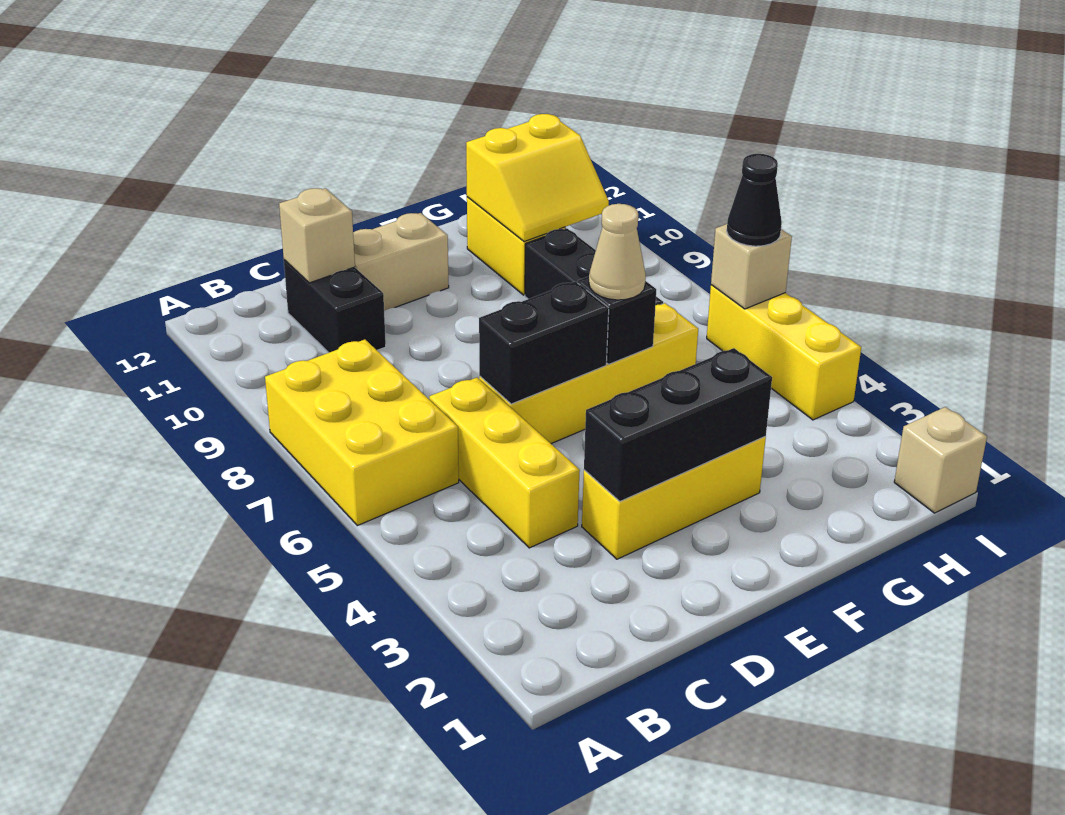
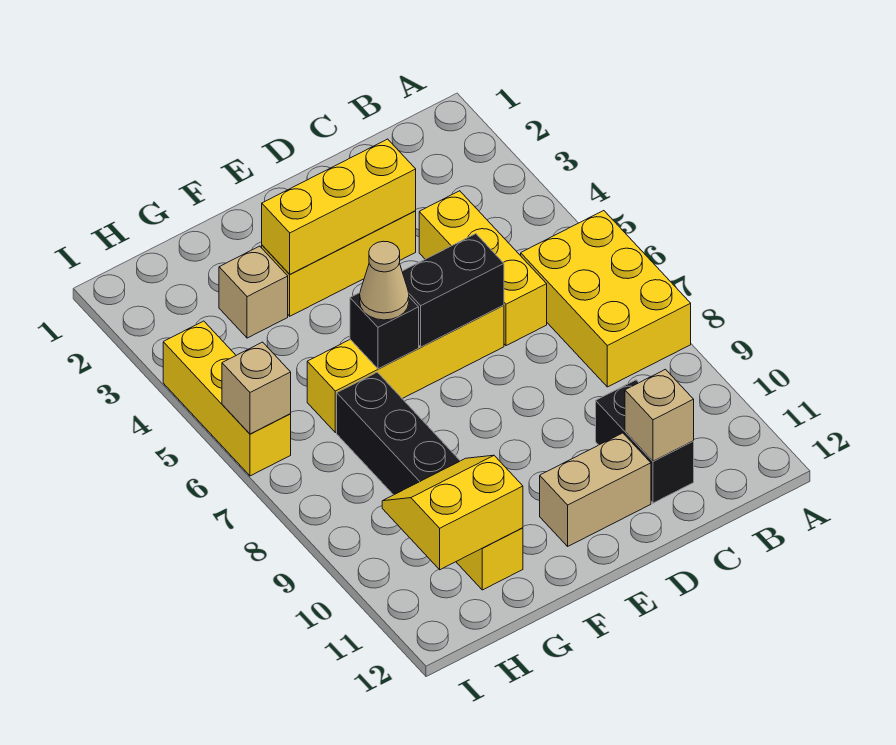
black brick D3:F3 level 2 -> yellow brick D3:F3 level 2
tan brick I1 level 1 -> tan brick G3 level 1
black cone I6 level 3 -> none

